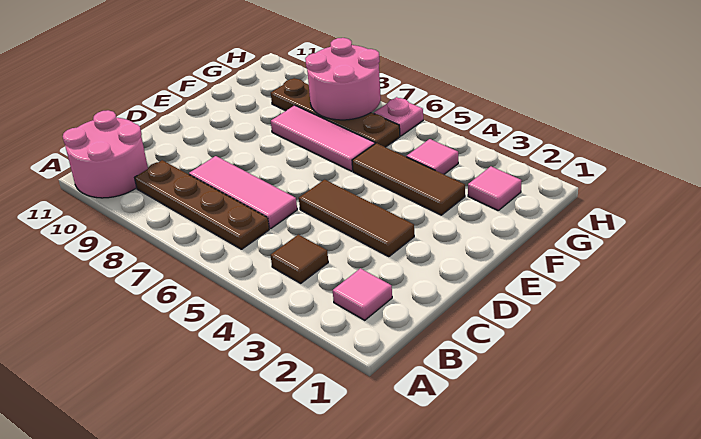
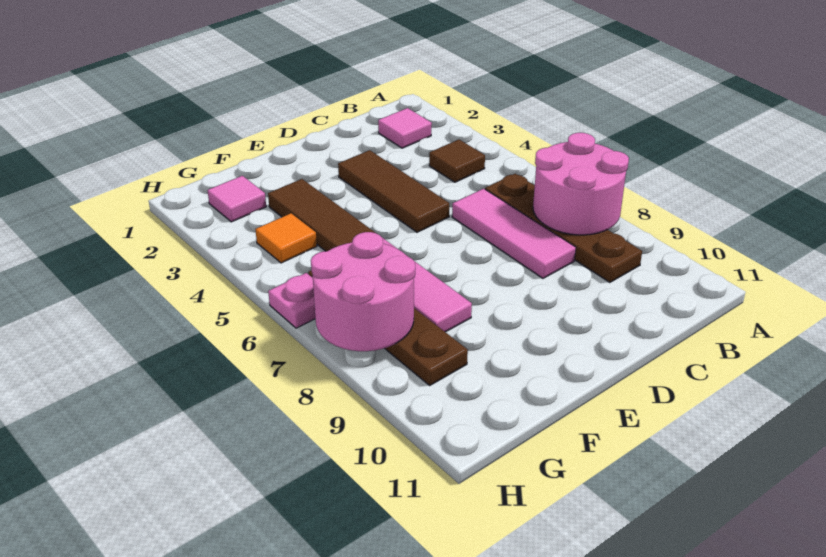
pink round brick A10:B11 level 1 -> pink round brick A7:B8 level 2
pink tile G4 level 1 -> orange tile G4 level 1

